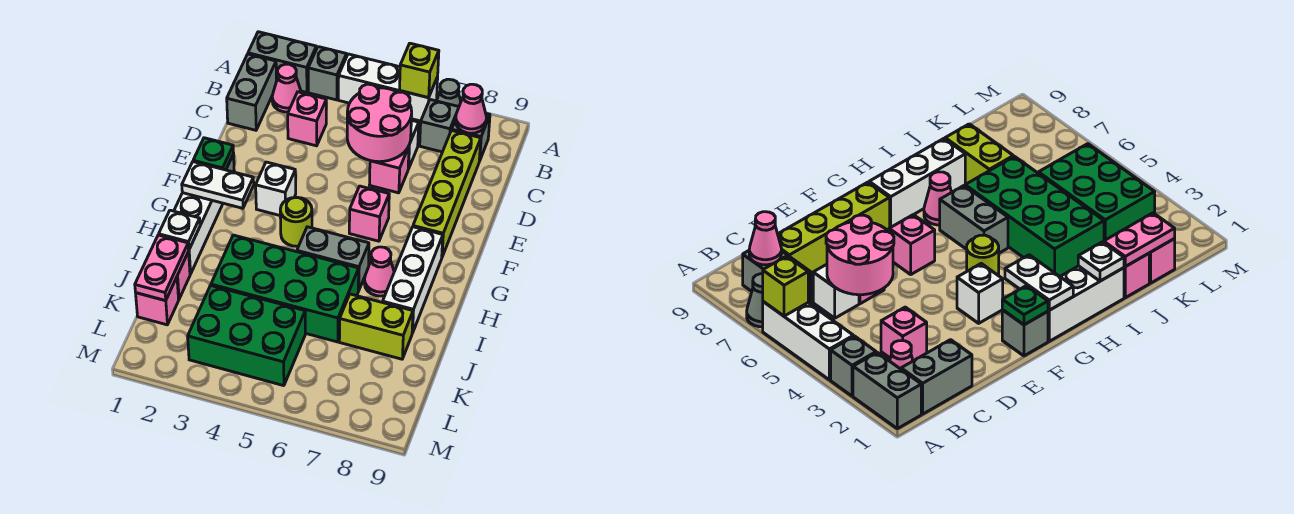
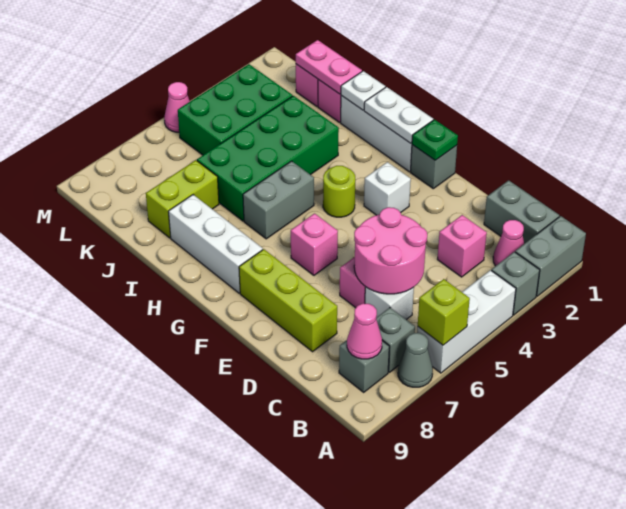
lime brick C8:F8 level 1 -> lime brick D8:F8 level 1
white plate G1:G2 level 2 -> white plate G1:H1 level 2
pink cone H7 level 1 -> pink cone M5 level 1

